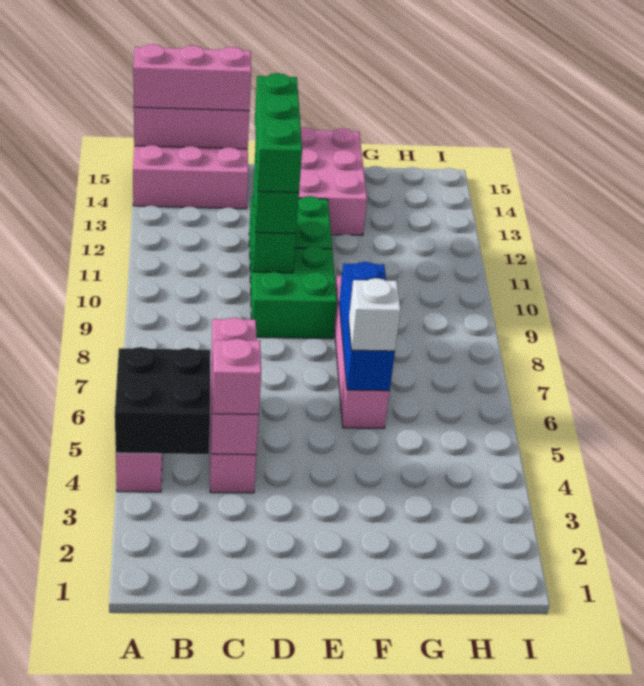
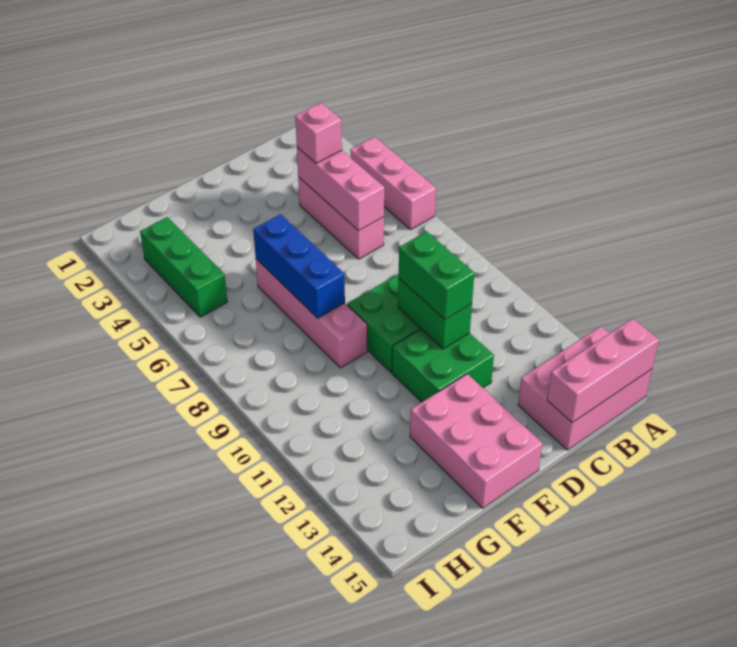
black brick A4:B5 level 2 -> none
pink brick A15:C15 level 3 -> none
green brick D10:D12 level 4 -> green brick H3:H5 level 1
white brick F6 level 3 -> none

